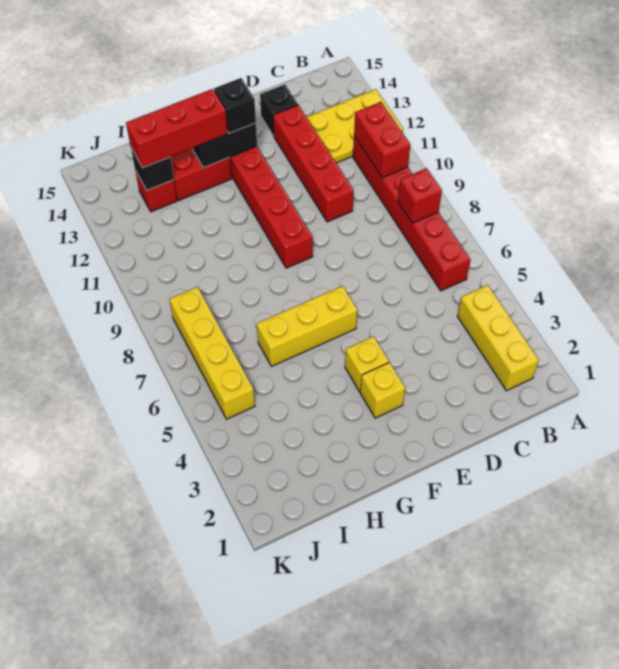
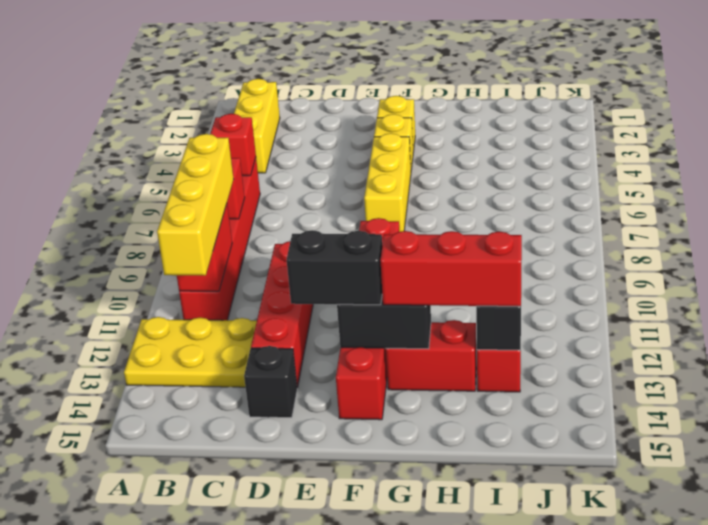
none -> red brick B6 level 2
yellow brick F6:H6 level 1 -> yellow brick F5:F7 level 1
black brick F13 level 3 -> black brick E13:F13 level 3
yellow brick J5:J8 level 1 -> yellow brick B9:B12 level 3

